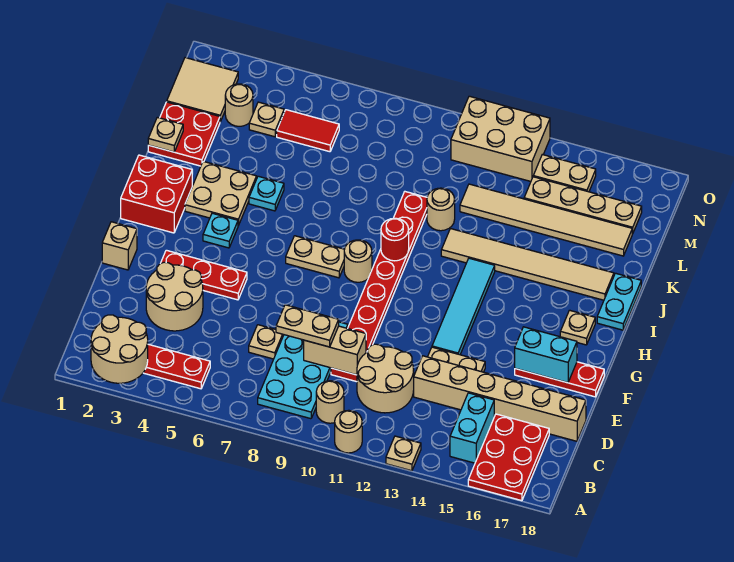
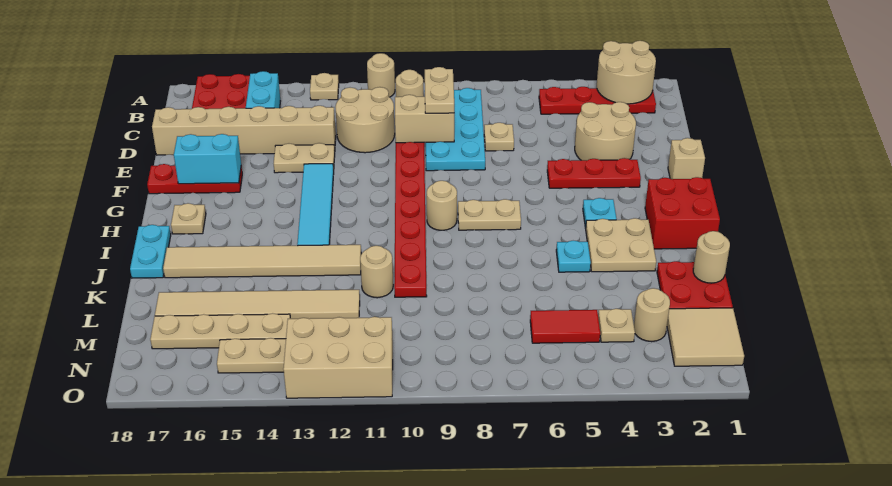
tan plate D8:D9 level 3 -> tan plate C9:D9 level 3
red round brick I10 level 2 -> none
tan plate K1 level 2 -> tan round brick K1 level 2

